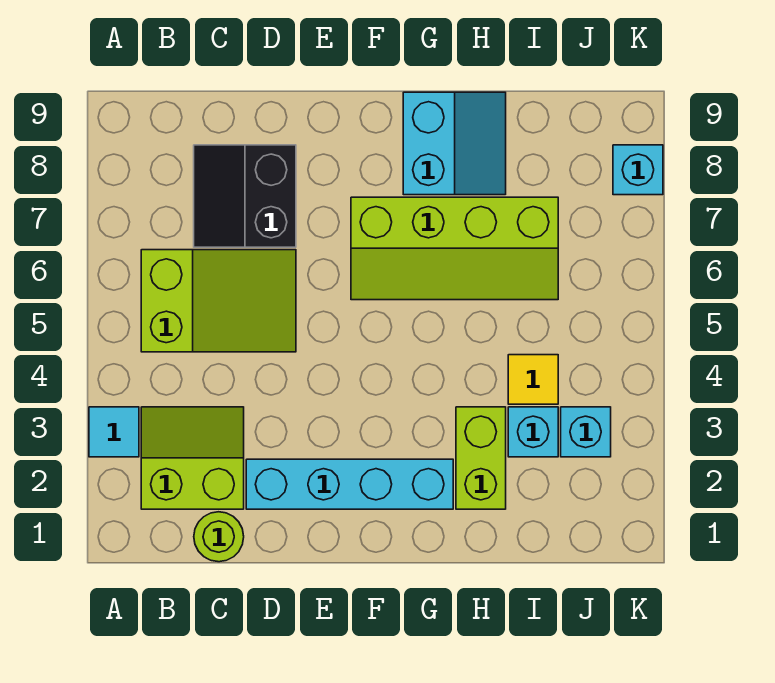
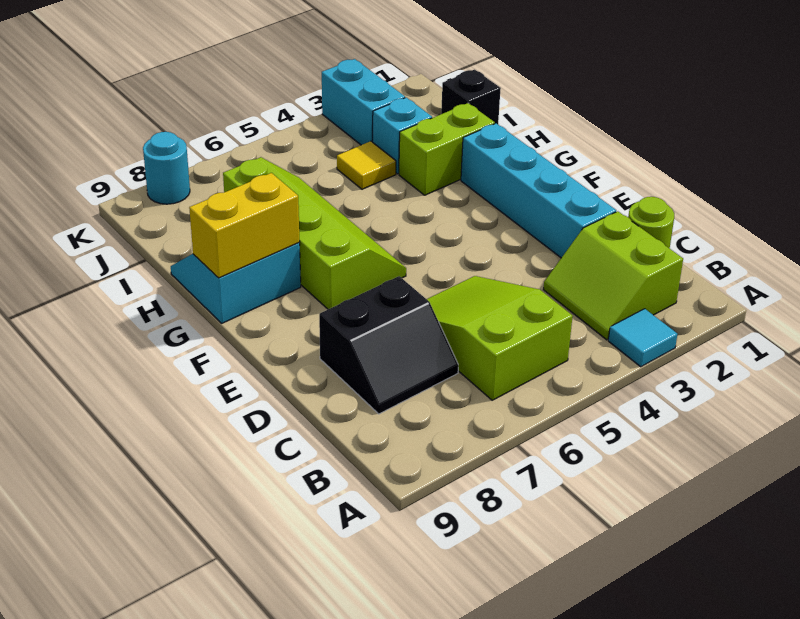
none -> yellow brick G8:G9 level 2
none -> black brick I1 level 1
cyan brick J3 level 1 -> cyan brick J3:K3 level 1
cyan brick K8 level 1 -> cyan round brick K8 level 1

